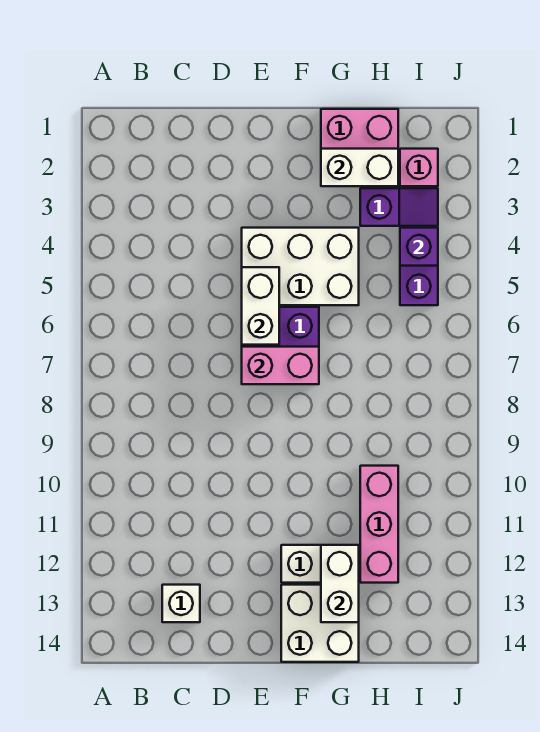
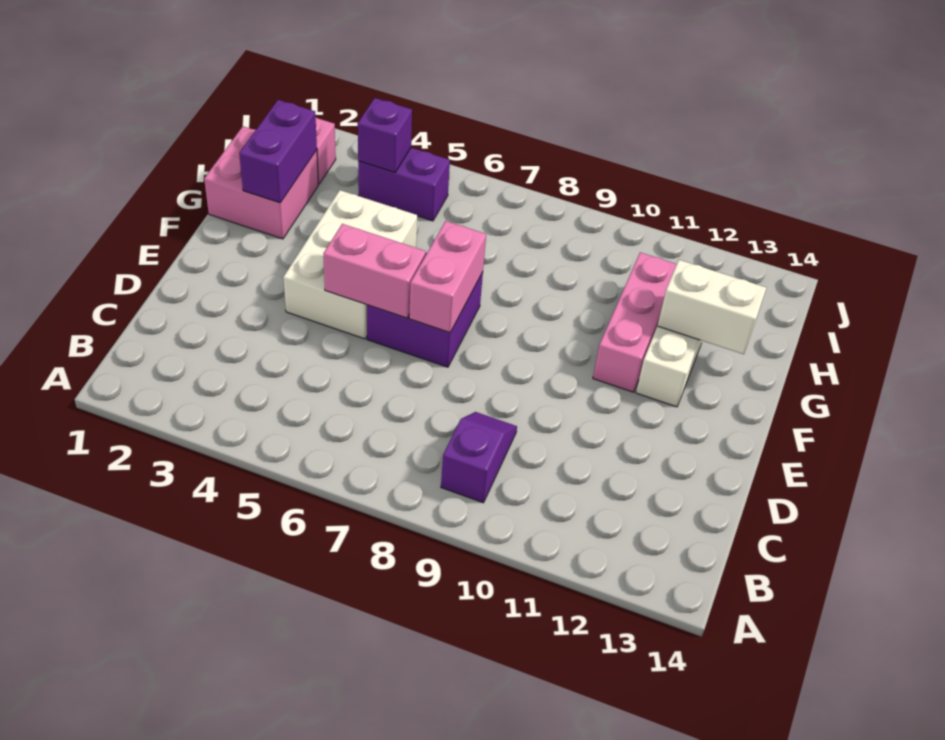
white brick C13 level 1 -> none
white brick E5:E6 level 2 -> pink brick E5:E6 level 2
white brick F13:G14 level 1 -> none
white brick G2:H2 level 2 -> purple brick G2:H2 level 2
purple slope H3:I3 level 1 top H -> purple slope B9:C9 level 1 top B
pink brick H10:H12 level 1 -> pink brick F11:H11 level 1

